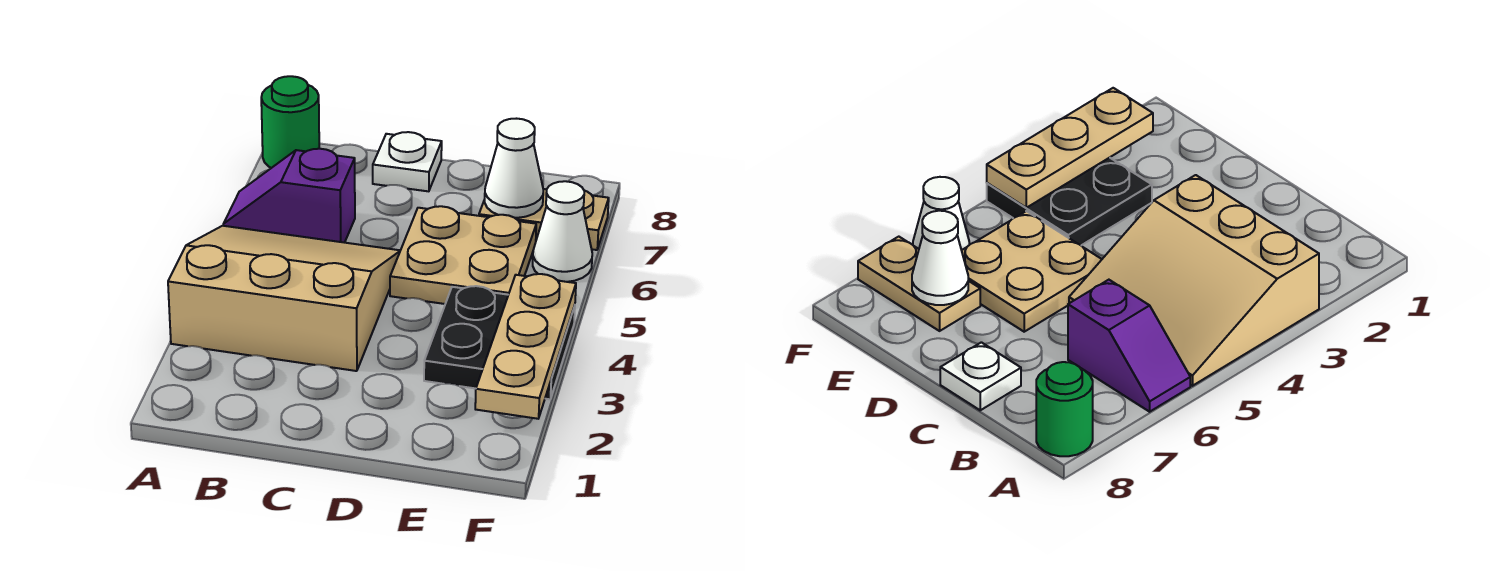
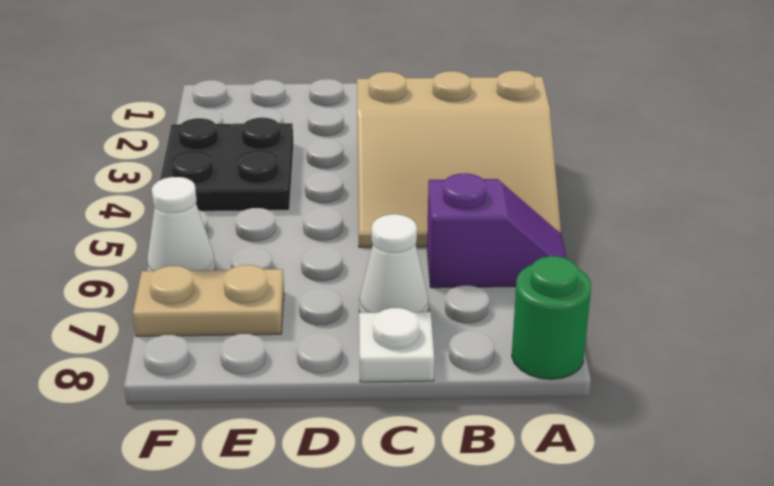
tan plate D5:E6 level 1 -> none
white cone E7 level 2 -> white cone C7 level 1
tan plate F2:F4 level 2 -> none

